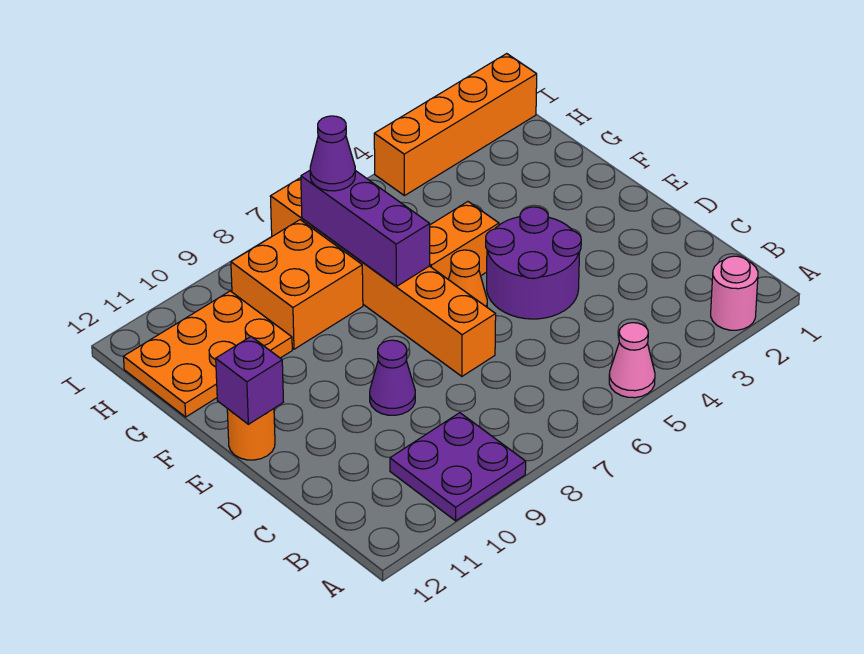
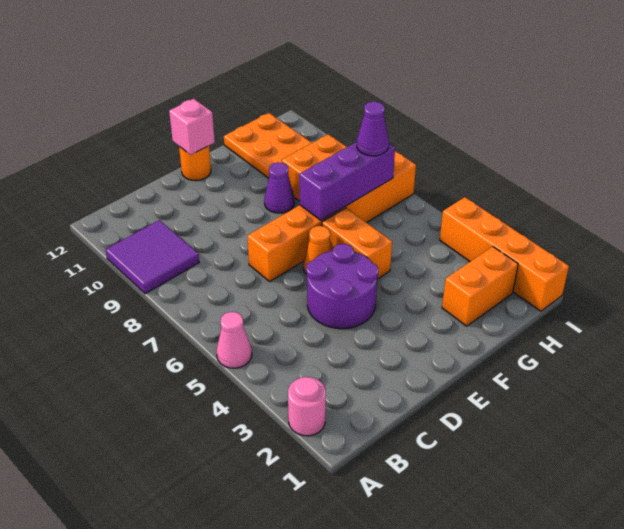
purple plate A9:B10 level 1 -> purple tile A9:B10 level 1
purple cone D9 level 1 -> purple cone F9 level 1
purple brick E12 level 2 -> pink brick E12 level 2
none -> orange brick G2:H2 level 1

